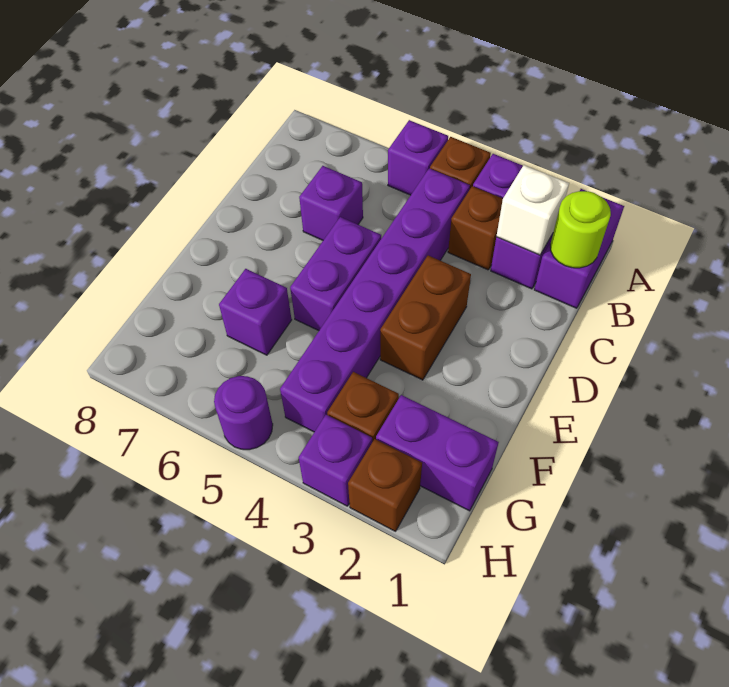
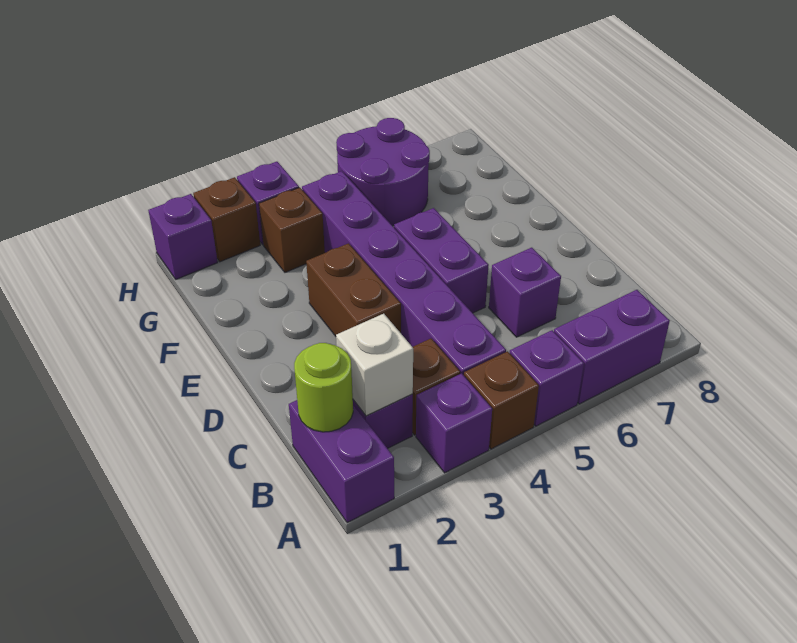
purple brick F6 level 1 -> purple brick H1 level 1
purple brick G1:G2 level 1 -> purple brick A6:A7 level 1
purple round brick H5 level 1 -> purple round brick G5:H6 level 1

